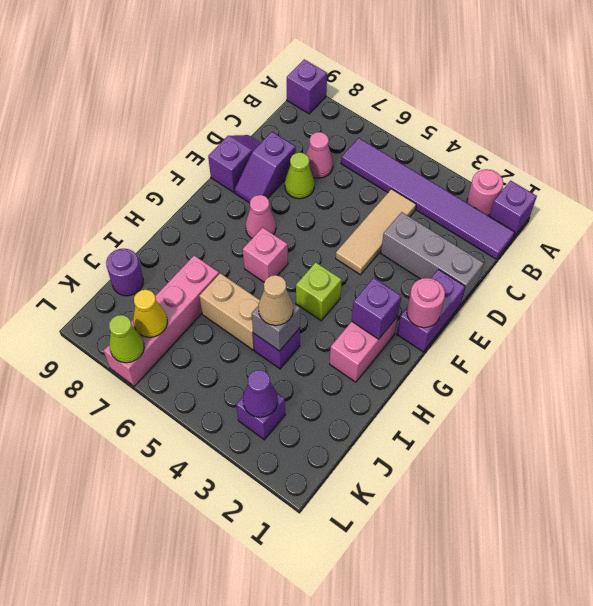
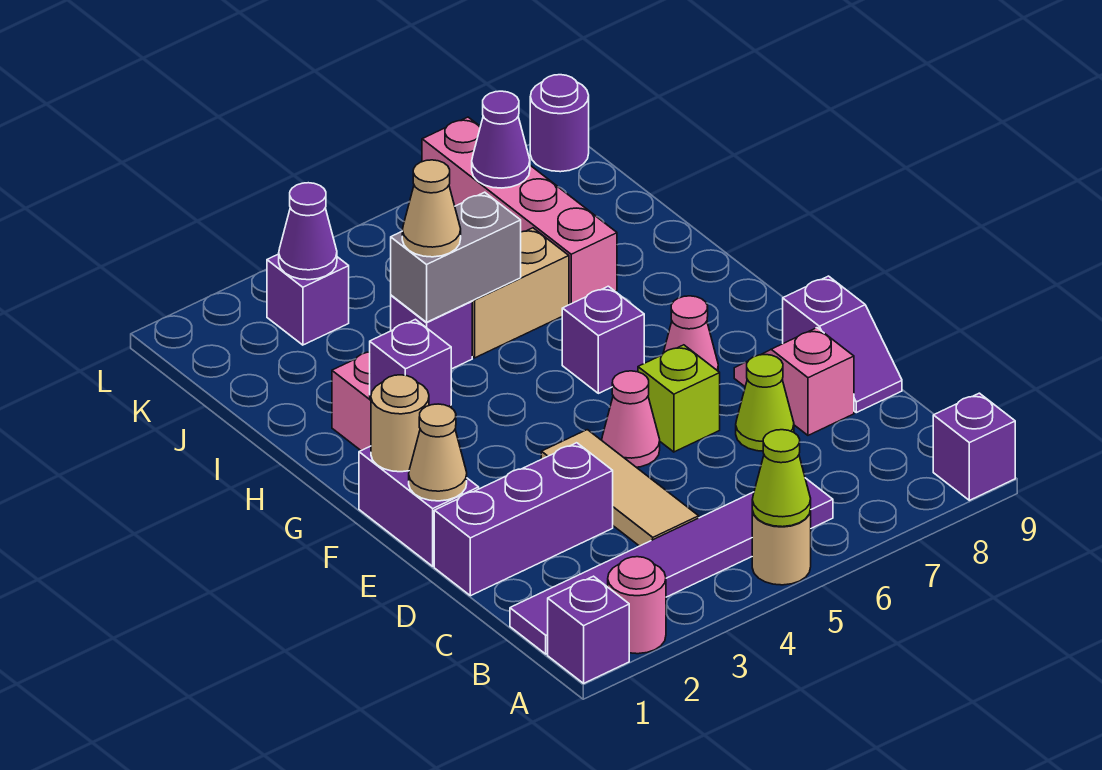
none -> tan round brick A5 level 1
pink cone C7 level 1 -> pink cone E5 level 1
grey brick D1:D3 level 1 -> purple brick D1:D3 level 1
purple slope D8:E8 level 1 top D -> pink slope D8:E8 level 1 top D
none -> tan cone E1 level 2
pink round brick F1 level 2 -> tan round brick F1 level 2
lime brick G4 level 1 -> lime brick E6 level 1
pink brick G6 level 1 -> purple brick G6 level 1
grey brick I4 level 2 -> grey brick I4:I5 level 2
purple round brick J9 level 1 -> purple round brick L9 level 1
yellow cone K7 level 2 -> purple cone K7 level 2
lime cone L7 level 2 -> lime cone A5 level 2

